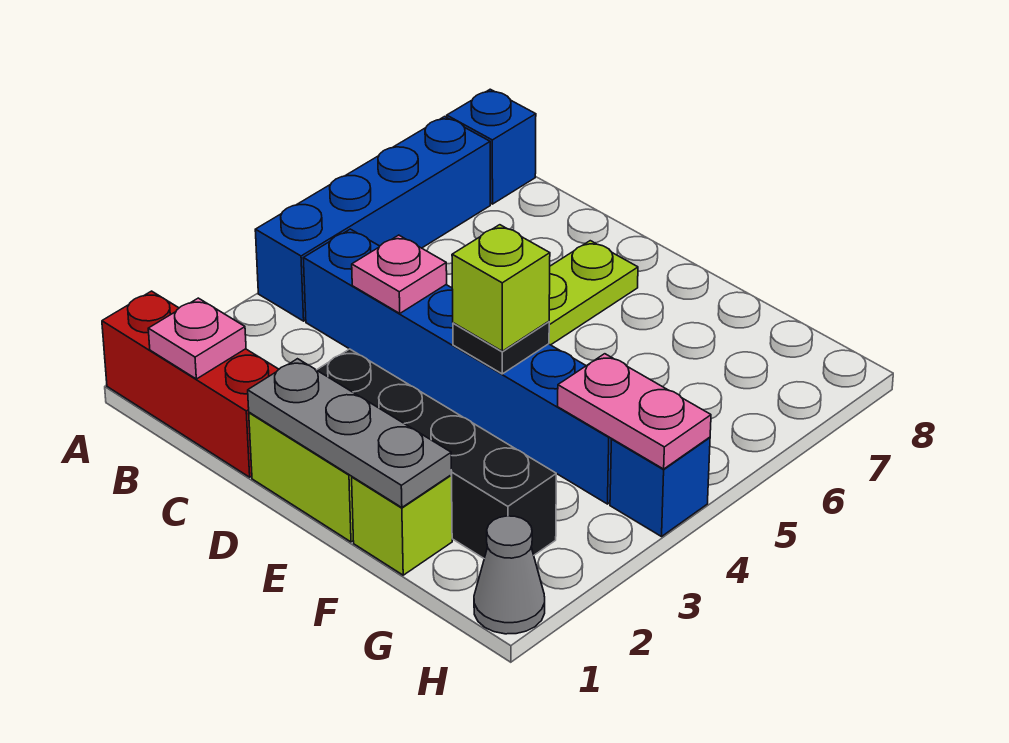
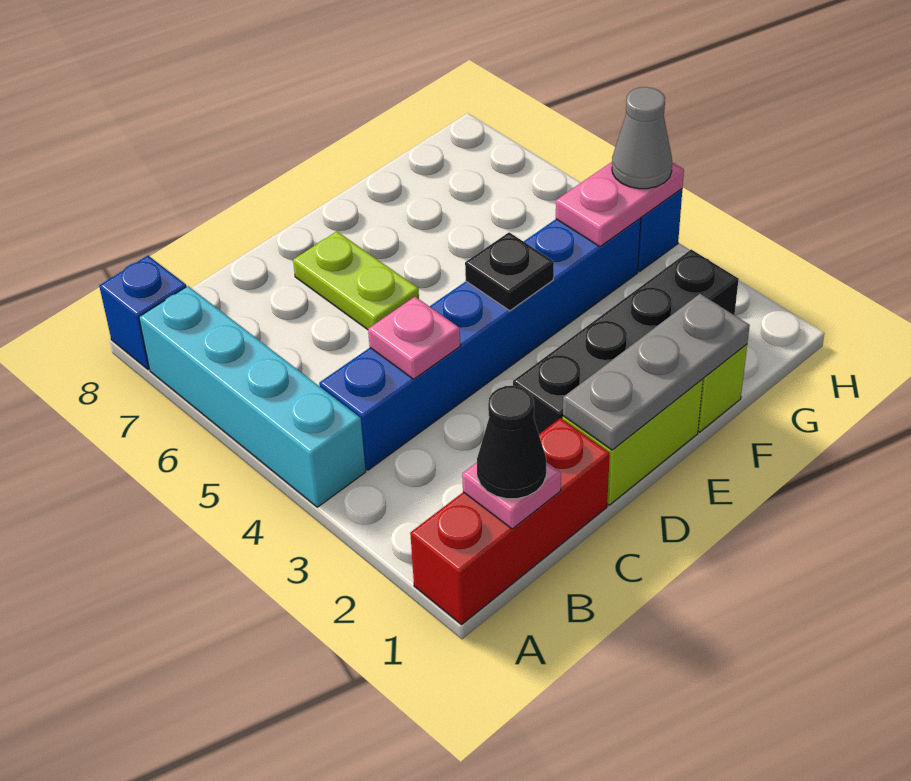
blue brick A4:A7 level 1 -> cyan brick A4:A7 level 1
none -> black cone B1 level 3
lime brick E4 level 3 -> none
grey cone H1 level 1 -> grey cone H4 level 3

